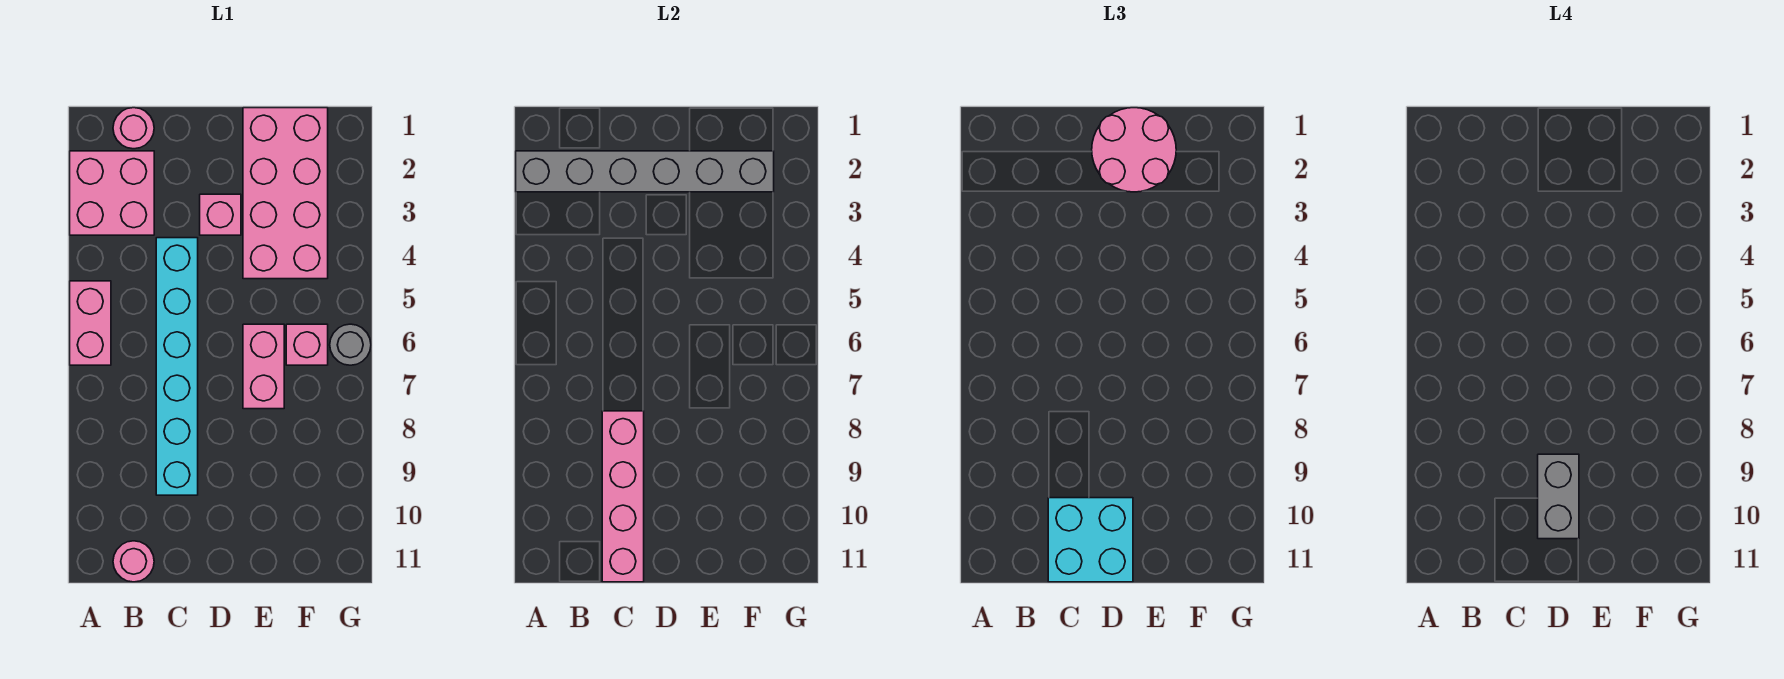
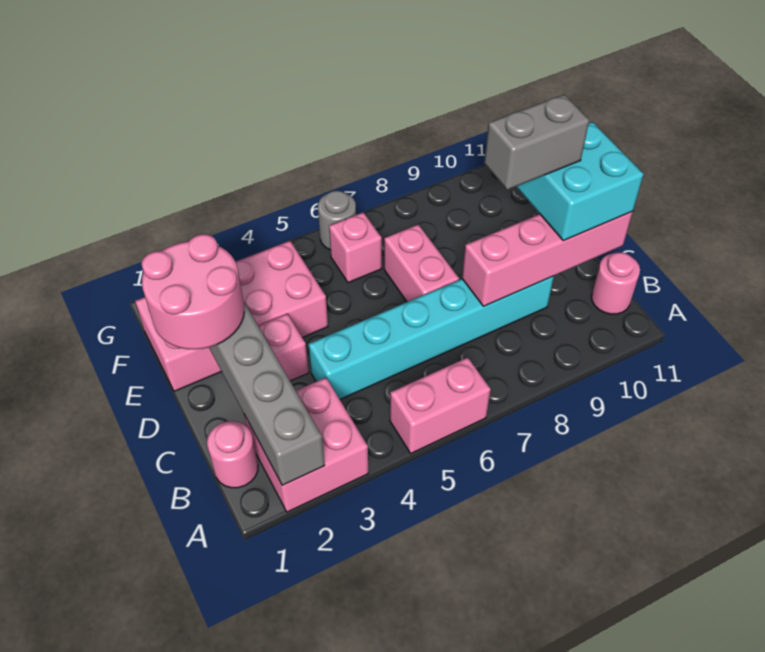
pink brick E6:E7 level 1 -> pink brick D7:E7 level 1

